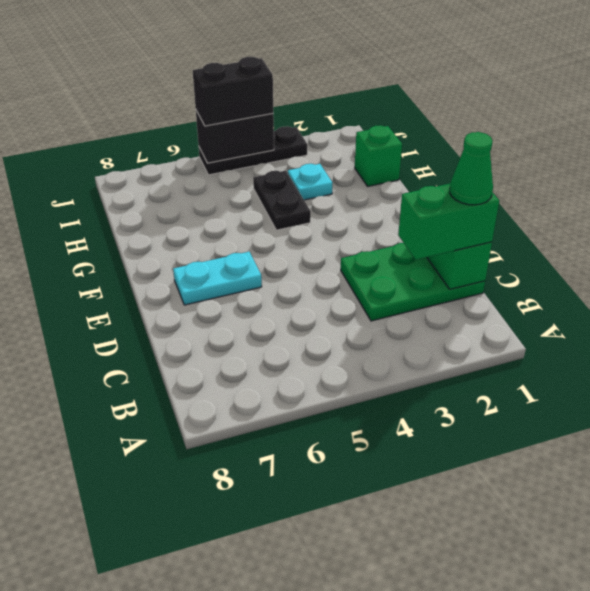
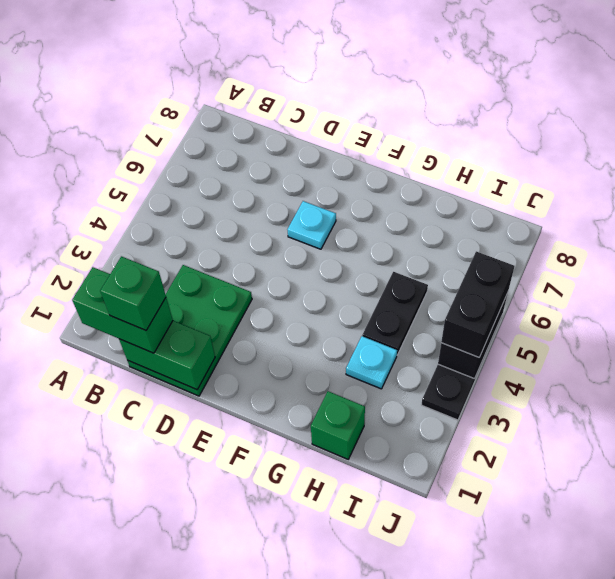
green brick C1:C2 level 3 -> green brick B1:C1 level 3
green cone C1 level 4 -> green brick C1 level 4
cyan plate E6:E7 level 1 -> cyan plate E6 level 1
black plate G4:H4 level 1 -> black plate H4:H5 level 1

